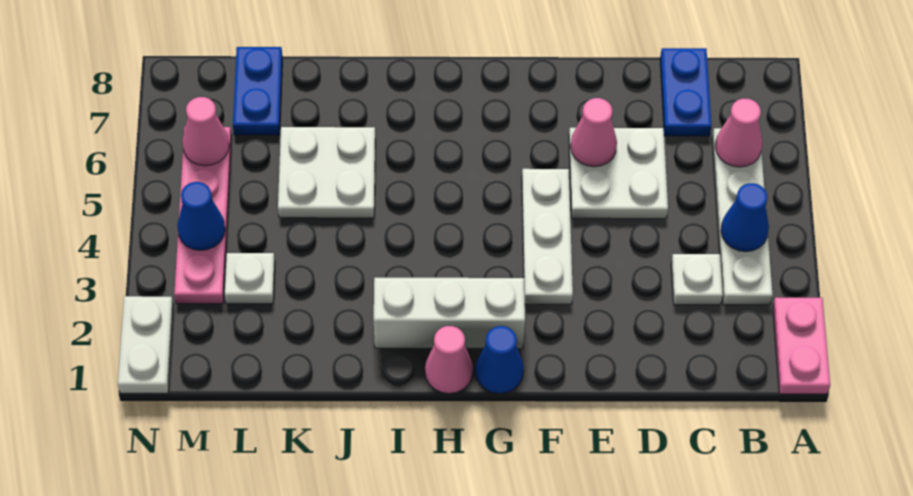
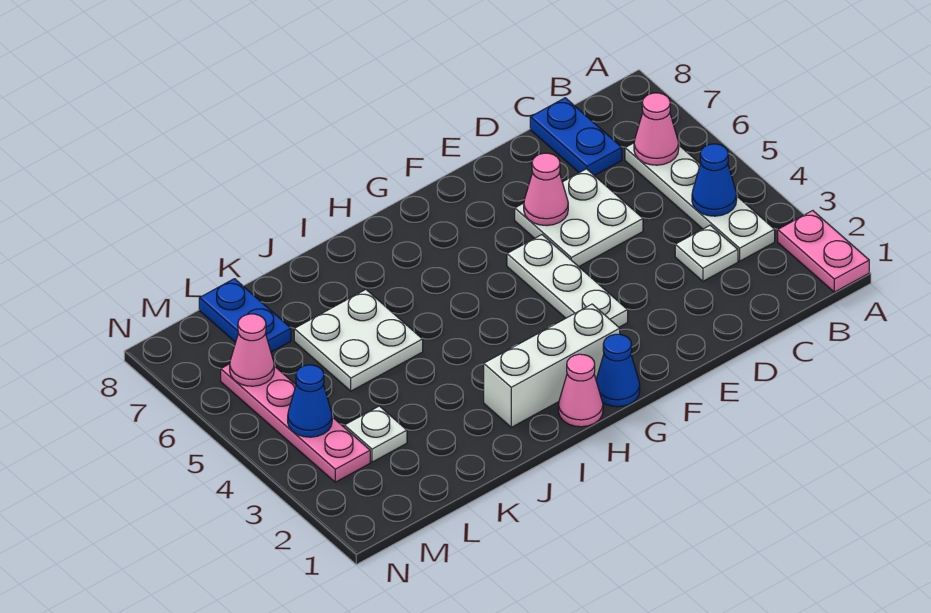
white plate N1:N2 level 1 -> none

